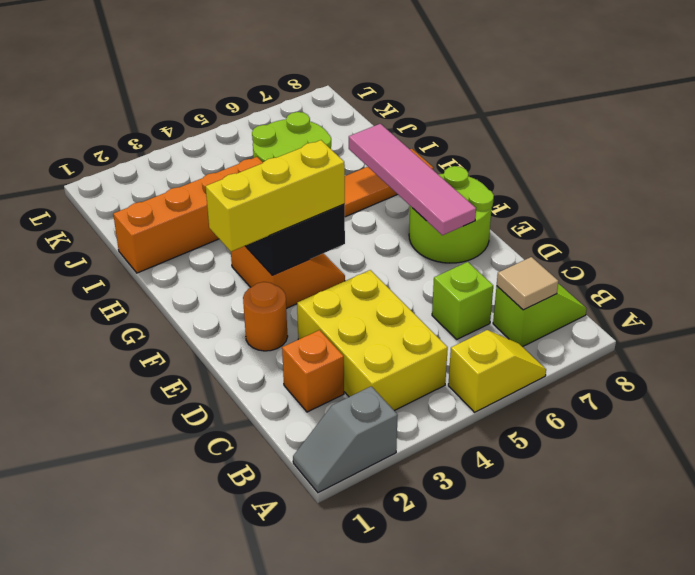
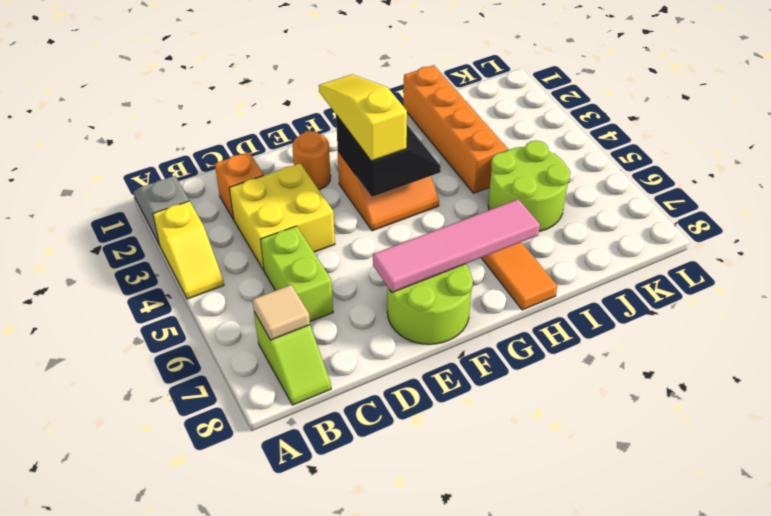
yellow slope A5:A6 level 1 top 5 -> yellow slope A3:A4 level 1 top 3
yellow brick B3:D4 level 1 -> yellow brick C3:D4 level 1
lime brick C6 level 1 -> lime brick C5:C6 level 1
yellow brick F2:F4 level 3 -> yellow slope F2:F4 level 3 top 4

